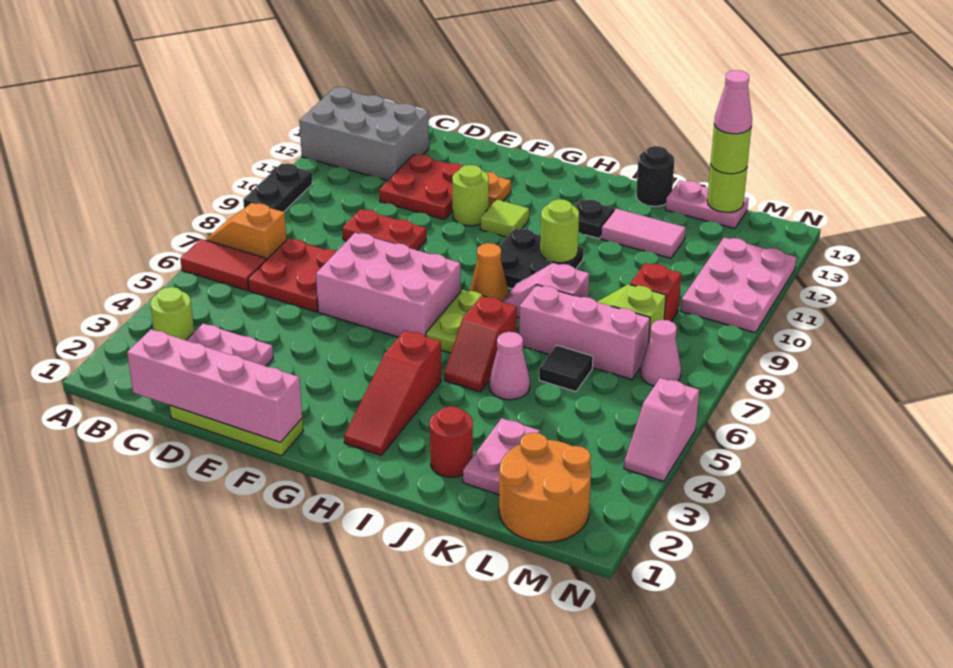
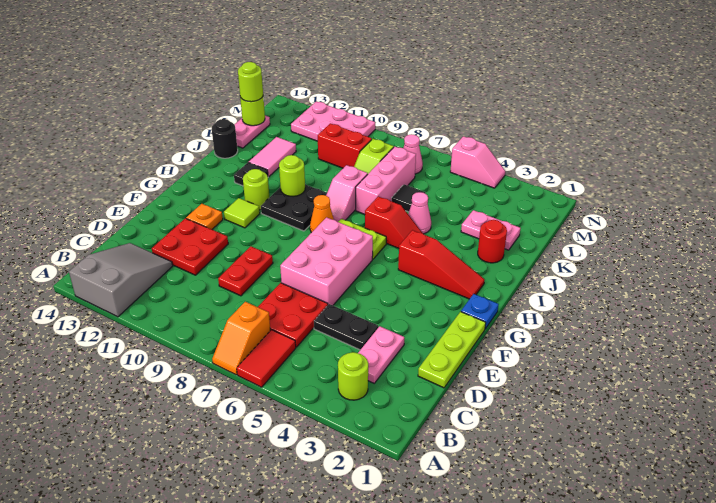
black plate A9:A10 level 1 -> black plate D4:D5 level 1
grey brick A12:C13 level 1 -> grey slope A12:C13 level 1 top A
pink brick C1:F1 level 2 -> none
lime round brick F11 level 1 -> lime round brick H11 level 1
none -> blue plate G1 level 1
orange round brick L1:M2 level 1 -> none
red brick L9 level 1 -> red brick L9:L10 level 1
pink cone L14 level 4 -> none

